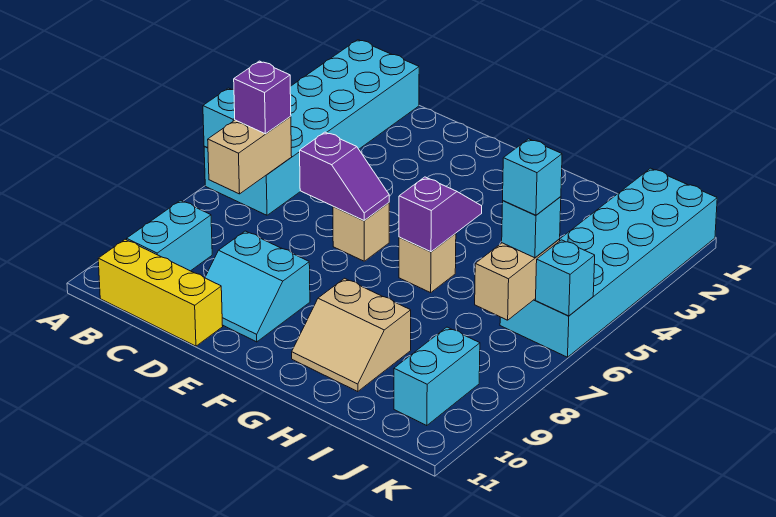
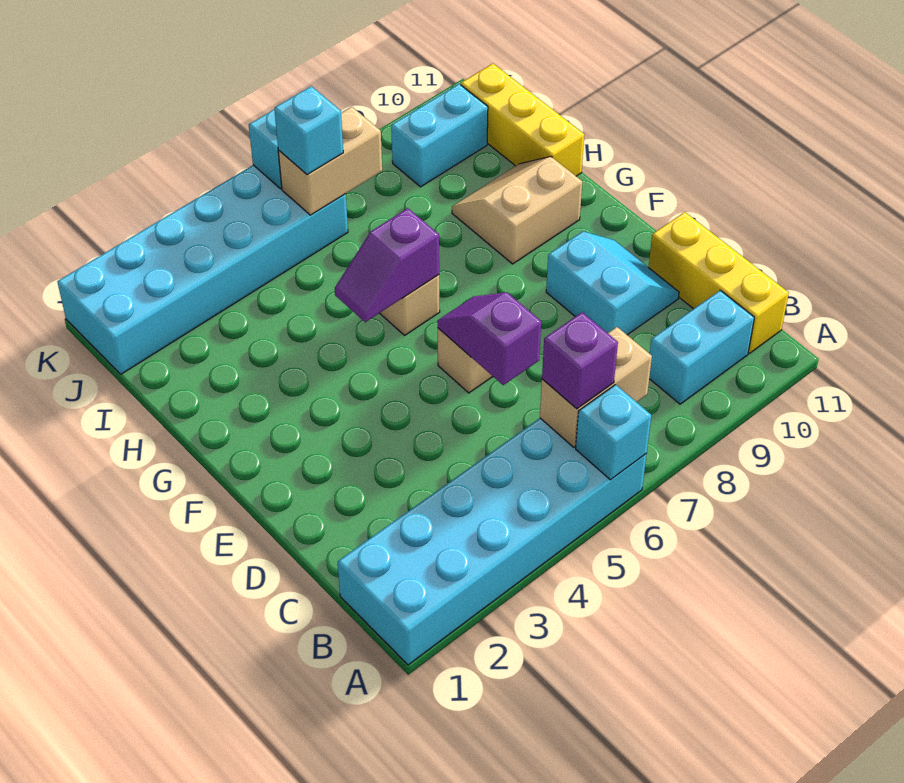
tan slope G9:H10 level 1 top 9 -> tan slope G9:H10 level 1 top G
none -> yellow brick H11:J11 level 1
cyan brick J6 level 4 -> none

